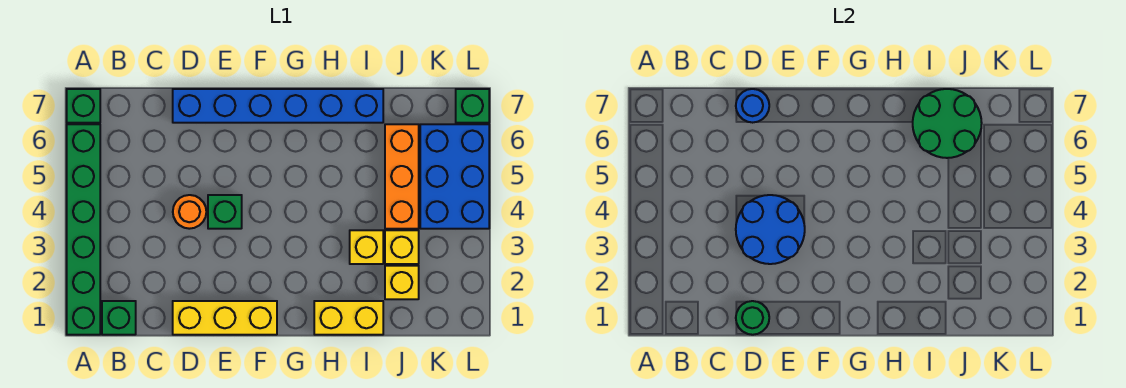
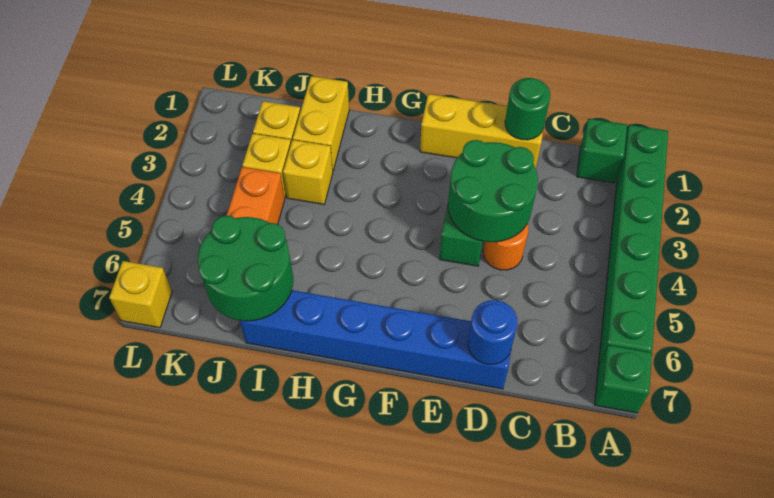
blue round brick D3:E4 level 2 -> green round brick D3:E4 level 2
yellow brick H1:I1 level 1 -> yellow brick I1:I2 level 1
blue brick K4:L6 level 1 -> none
green brick L7 level 1 -> yellow brick L7 level 1

